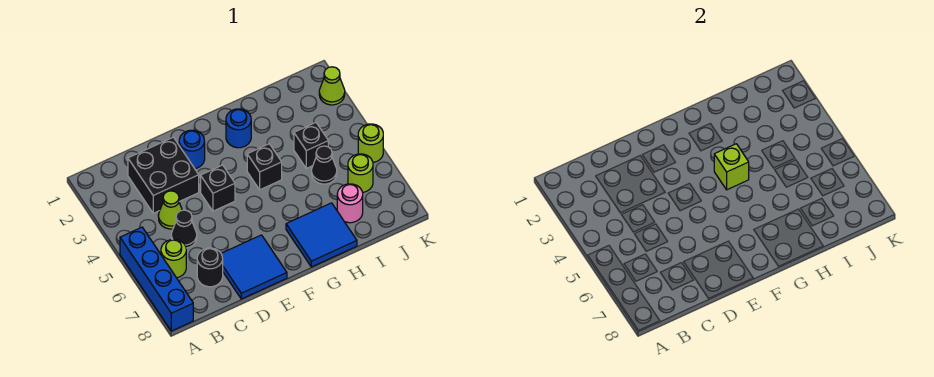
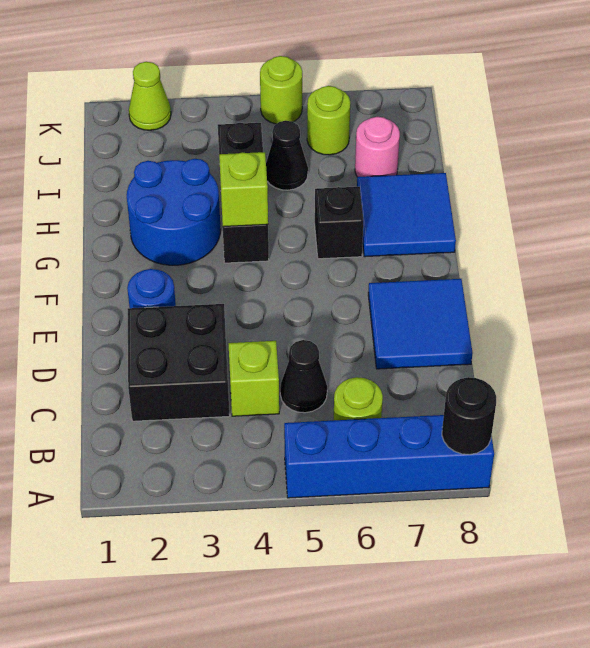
lime cone C4 level 1 -> lime brick C4 level 1
black round brick C7 level 1 -> black round brick A8 level 2
black brick E4 level 1 -> black brick G6 level 1
blue round brick G2 level 1 -> blue round brick G2:H3 level 1

